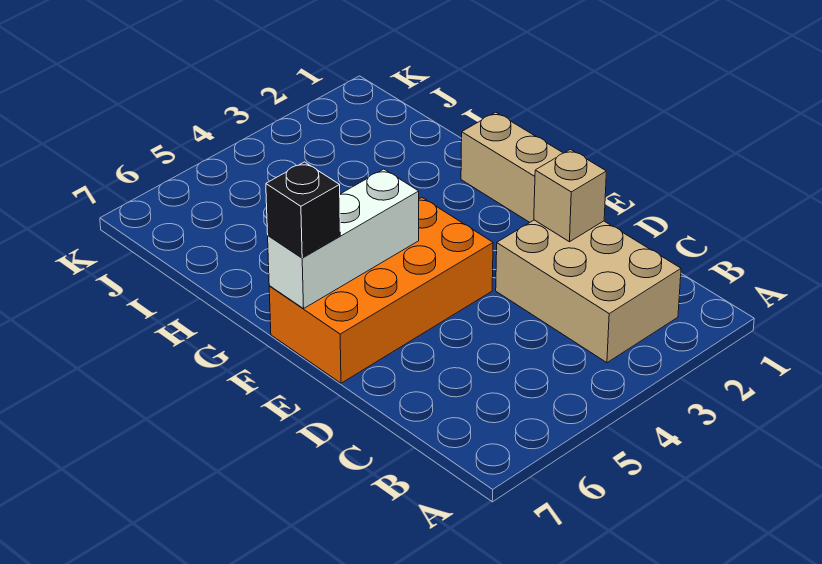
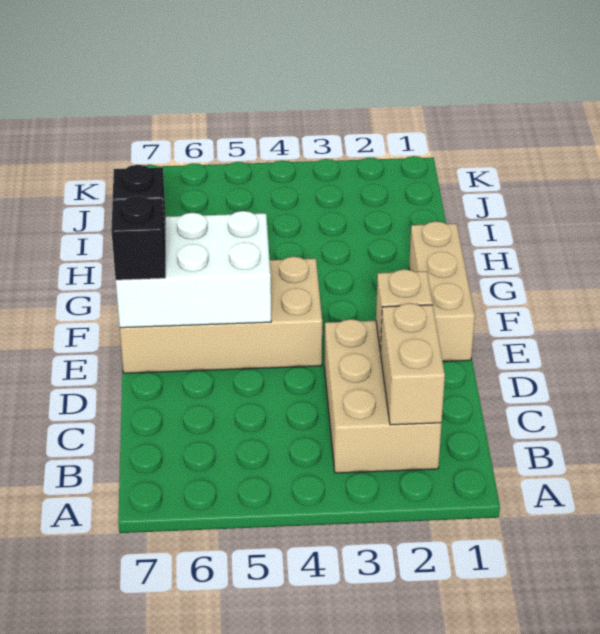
none -> tan brick B2:C2 level 2
orange brick E4:F7 level 1 -> tan brick E4:F7 level 1
none -> black brick E7 level 3
white brick F5:F7 level 2 -> white brick E5:F7 level 2

